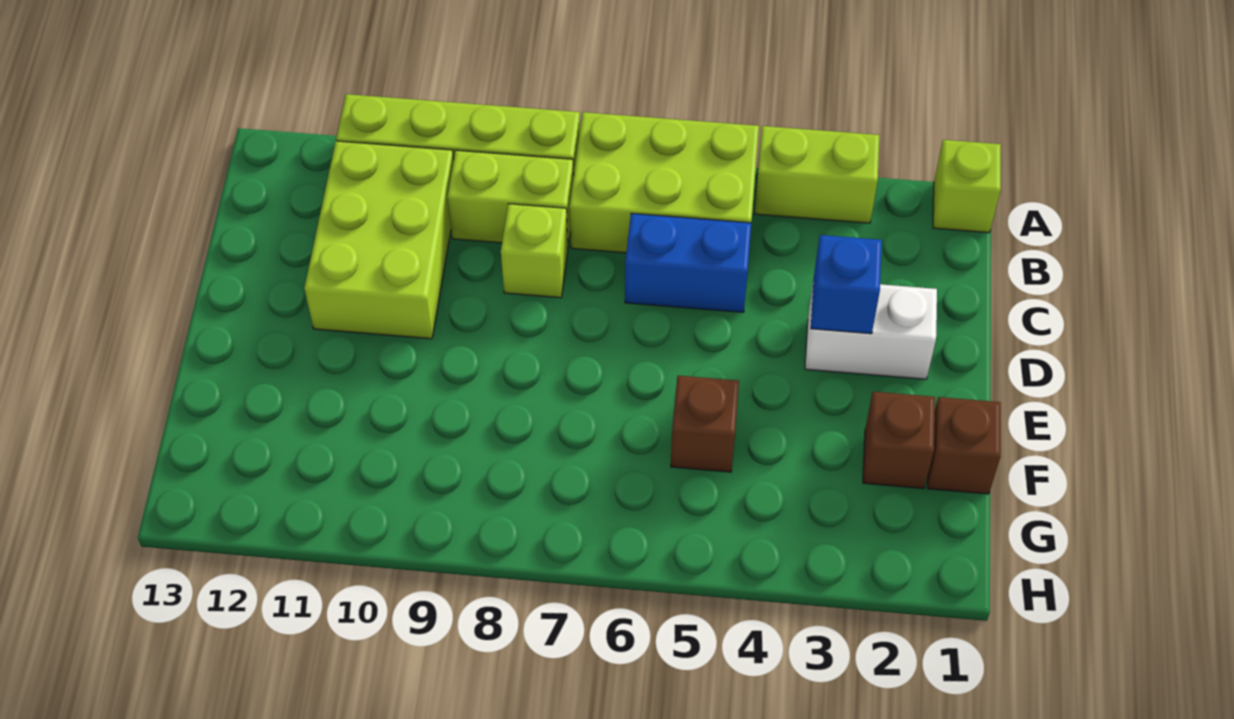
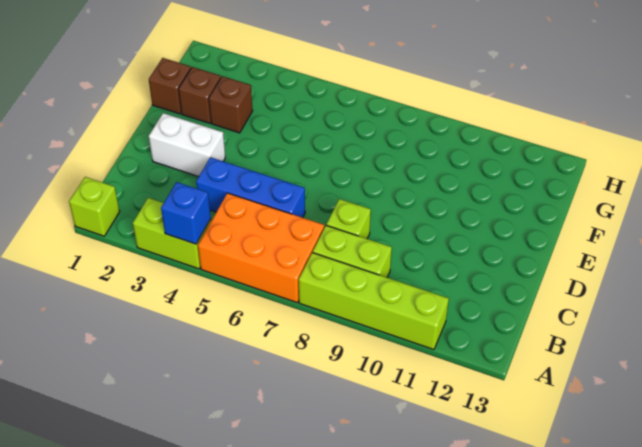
lime brick A5:B7 level 1 -> orange brick A5:B7 level 1
lime brick B10:D11 level 1 -> none
blue brick C5:C6 level 1 -> blue brick C4:C6 level 1
blue brick D3 level 2 -> blue brick A4 level 2
brown brick F5 level 1 -> brown brick F3 level 1

